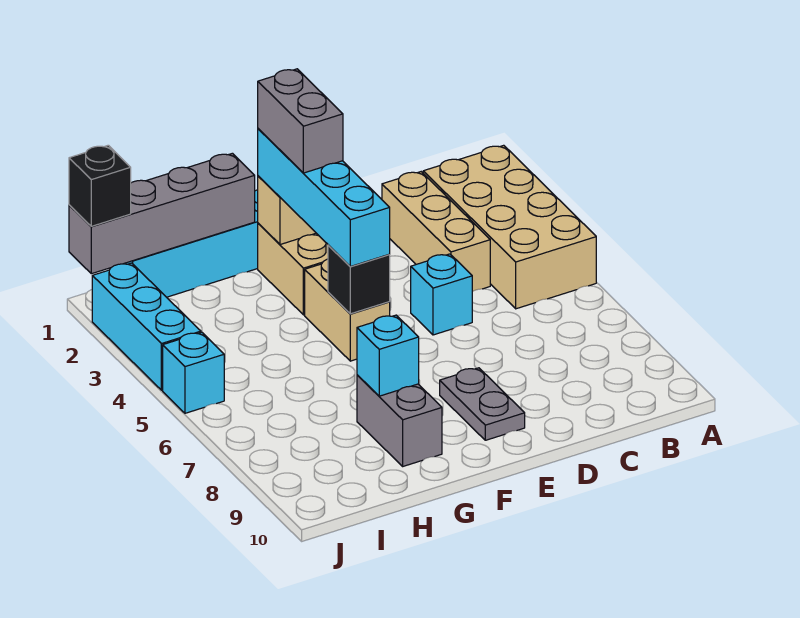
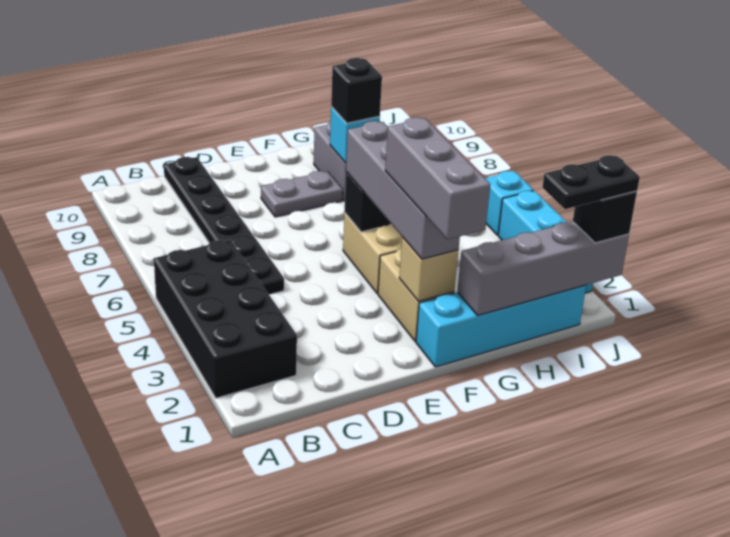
tan brick A2:B5 level 1 -> black brick A2:B5 level 1
tan brick C2:C4 level 1 -> none
none -> black plate C5:C10 level 1
cyan brick D5 level 1 -> none
grey plate E8:E9 level 1 -> grey plate E8:F8 level 1
cyan brick F2:F5 level 3 -> grey brick F2:F5 level 3
grey brick F2:F3 level 4 -> grey brick F1:F3 level 4
none -> black brick G8 level 3
none -> black plate I1:J1 level 4

